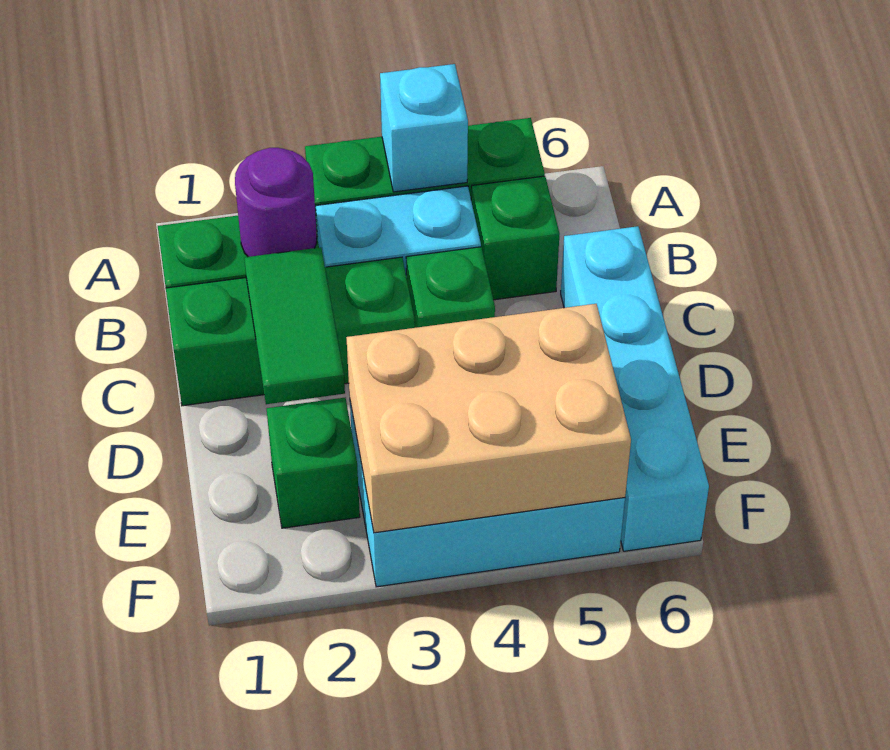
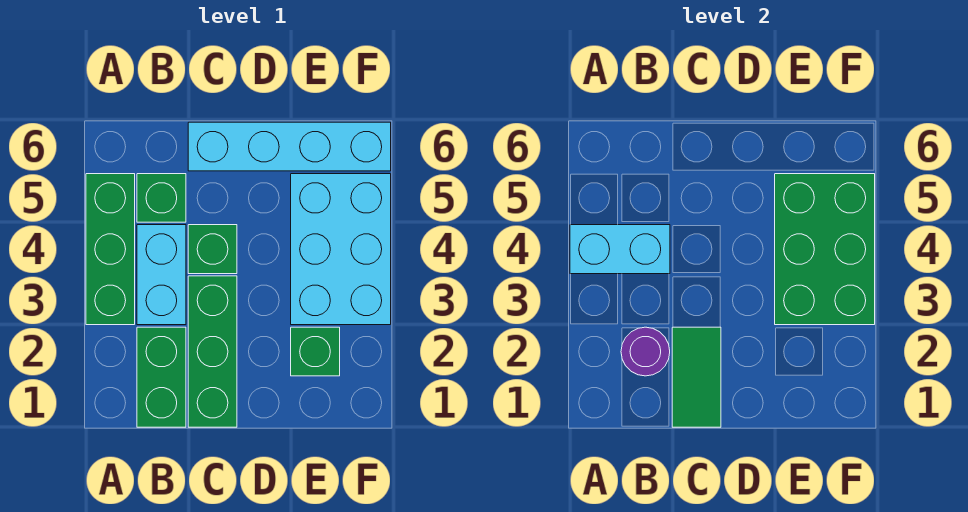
cyan brick A4 level 2 -> cyan brick A4:B4 level 2
green tile C2:D2 level 2 -> green tile C1:C2 level 2
tan brick E3:F5 level 2 -> green brick E3:F5 level 2

